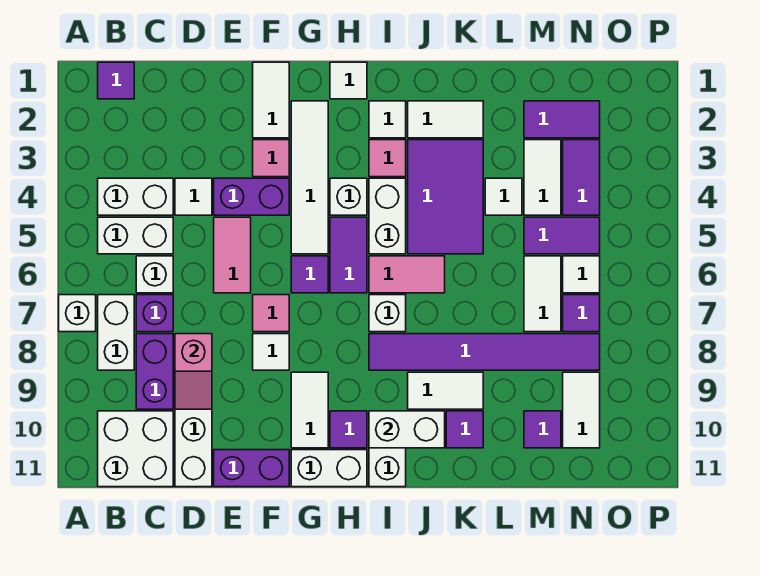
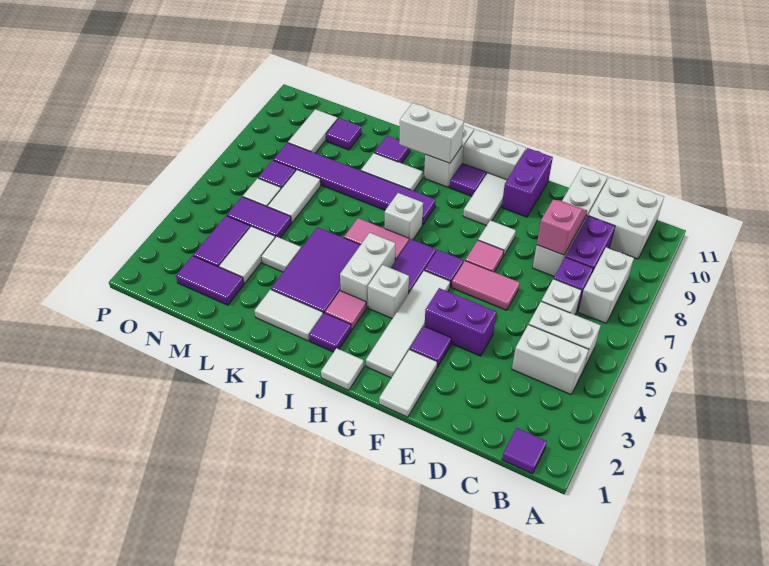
white brick A7 level 1 -> none
white tile D4 level 1 -> none
pink tile E5:E6 level 1 -> pink tile E6:F6 level 1
purple brick E11:F11 level 1 -> purple brick F10:F11 level 1
pink tile F3 level 1 -> purple tile F3 level 1
white tile I2 level 1 -> purple tile I2 level 1

